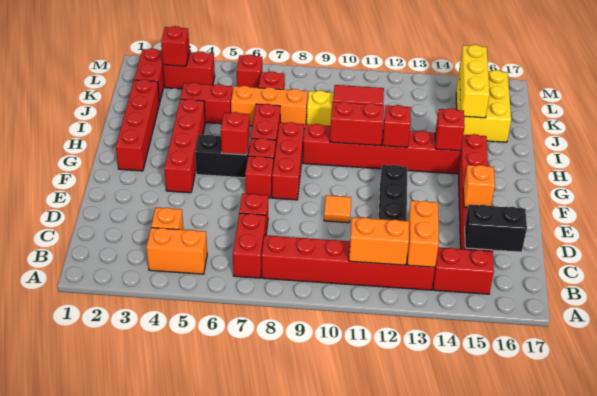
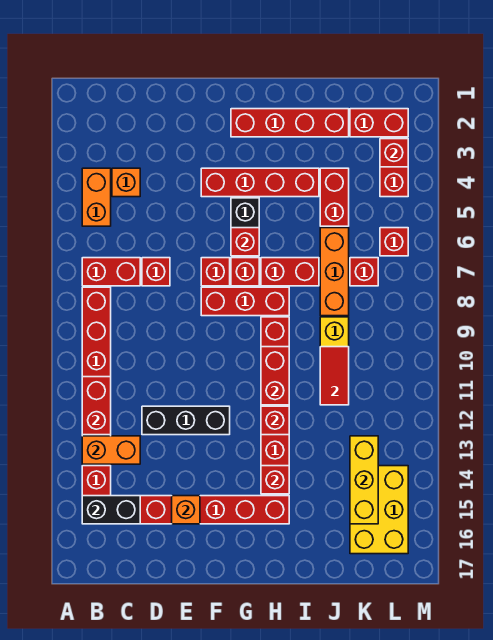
orange brick B11:B12 level 2 -> red brick B11:B12 level 2
black brick C15:C16 level 2 -> black brick B15:C15 level 2
orange tile E10 level 1 -> none
yellow brick J15:L16 level 1 -> yellow brick K14:L16 level 1
yellow brick J15:L15 level 2 -> yellow brick K13:K15 level 2

